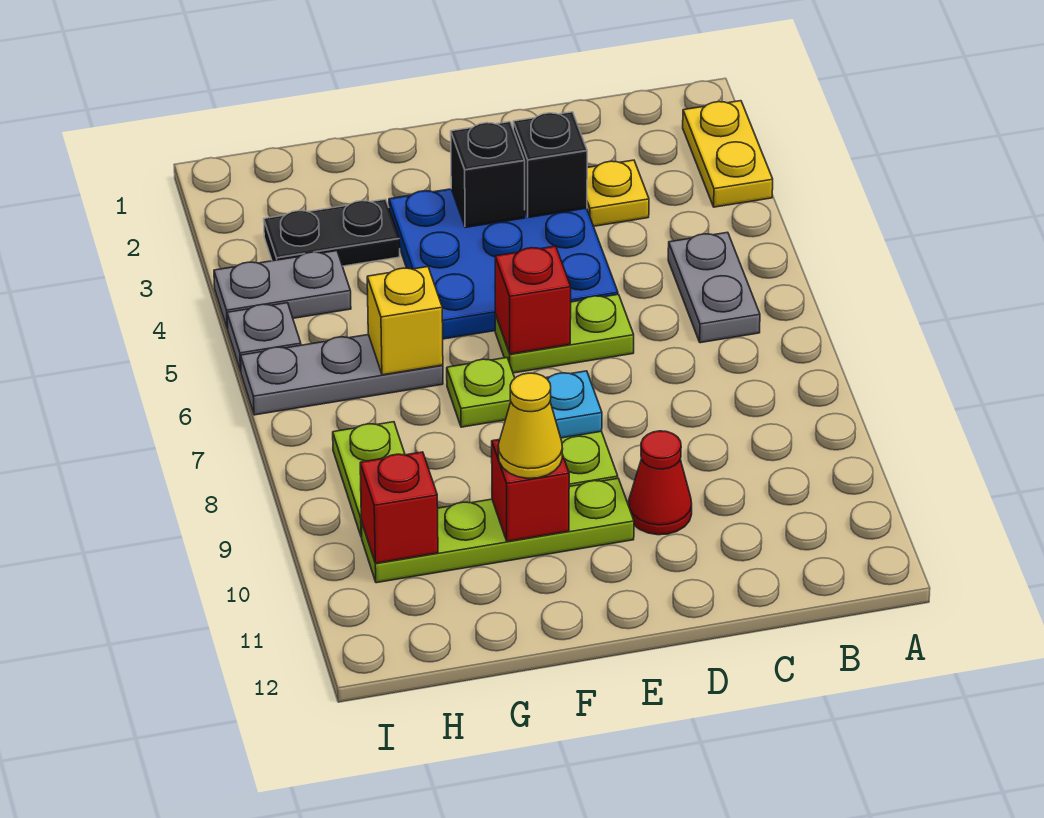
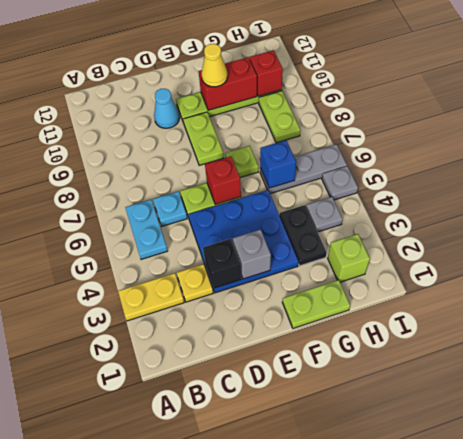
yellow plate A2:A3 level 1 -> yellow plate A3:B3 level 1
grey plate B5:B6 level 1 -> cyan plate B5:B6 level 1
red cone D10 level 1 -> cyan cone D10 level 1
black brick E3 level 2 -> grey brick E3 level 2
cyan plate E8 level 2 -> cyan plate C6 level 1
none -> lime plate F1:G1 level 1
red brick F10 level 2 -> red brick F10:G10 level 2
black plate G3:H3 level 1 -> black plate G3:G4 level 1
yellow brick G6 level 2 -> blue brick G6 level 2
none -> lime brick H2 level 1
grey plate H4:I4 level 1 -> grey plate H4 level 1

